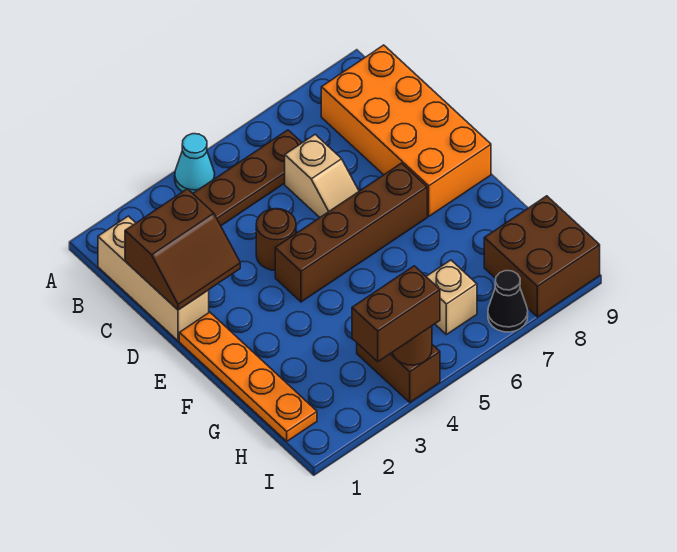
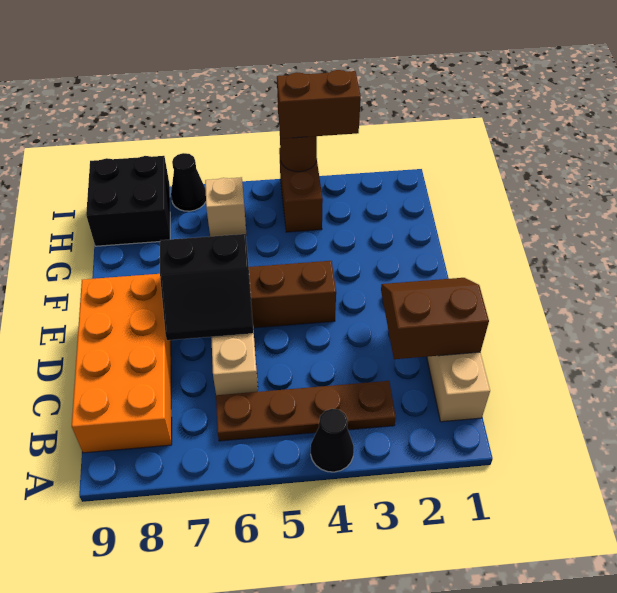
cyan cone A4 level 1 -> black cone A4 level 1
brown round brick D4 level 1 -> none
none -> black slope D6:E7 level 2 top E
orange plate E1:H1 level 1 -> none
brown brick H8:I9 level 1 -> black brick H8:I9 level 1

